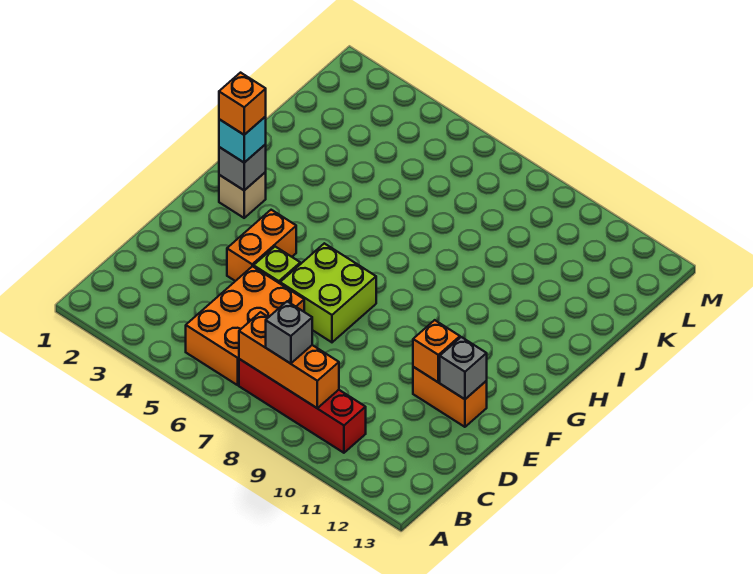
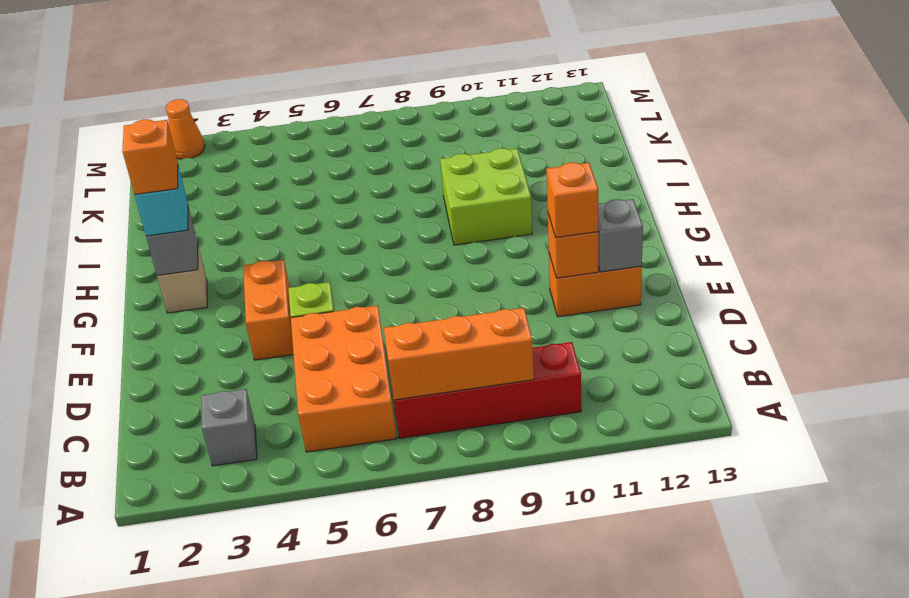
grey brick B8 level 3 -> grey brick B3 level 1
lime brick E6:F7 level 1 -> lime brick H9:I10 level 1
none -> orange brick E11 level 3
none -> orange cone M2 level 1

